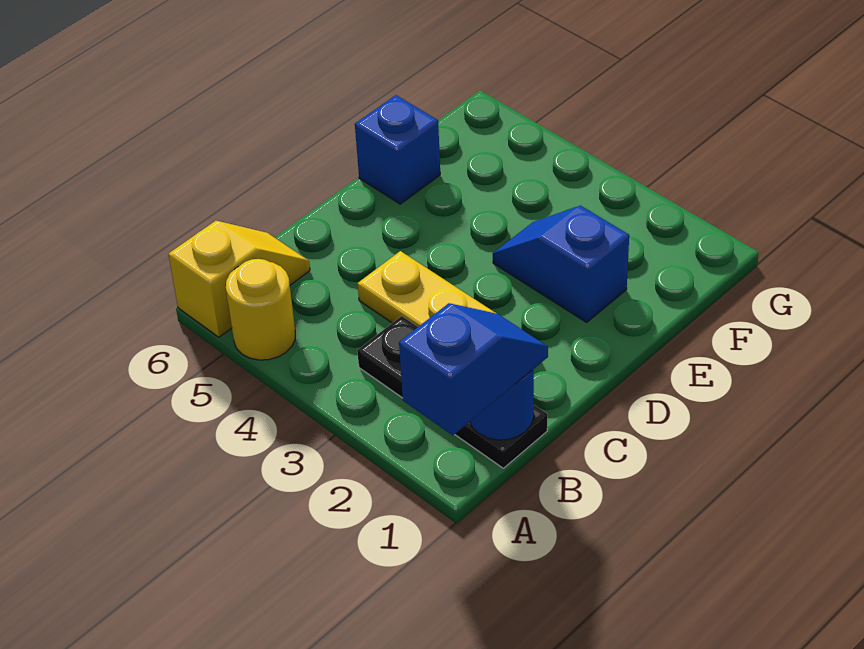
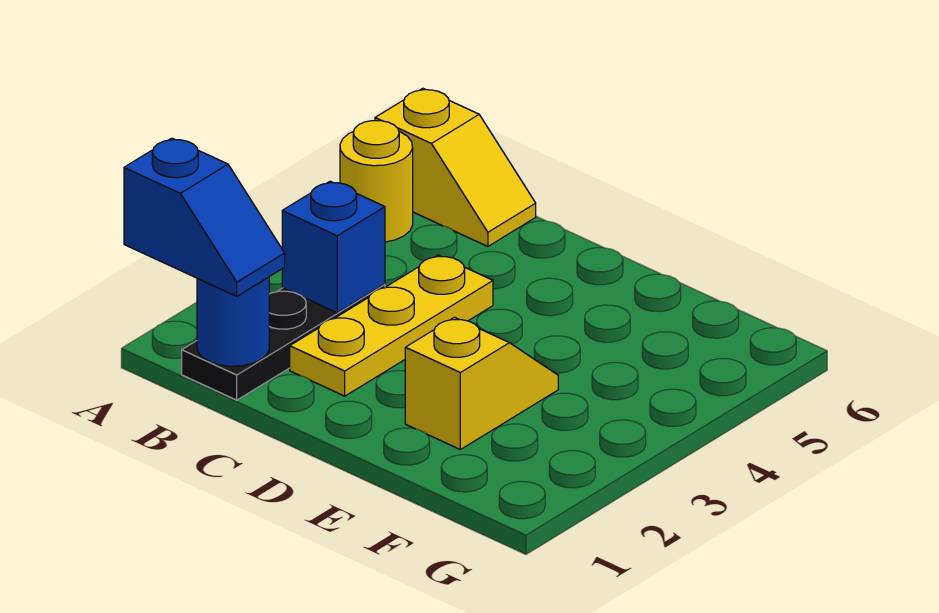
blue slope E2:E3 level 1 top 2 -> yellow slope E2:E3 level 1 top 2
blue brick E6 level 1 -> blue brick B3 level 2

